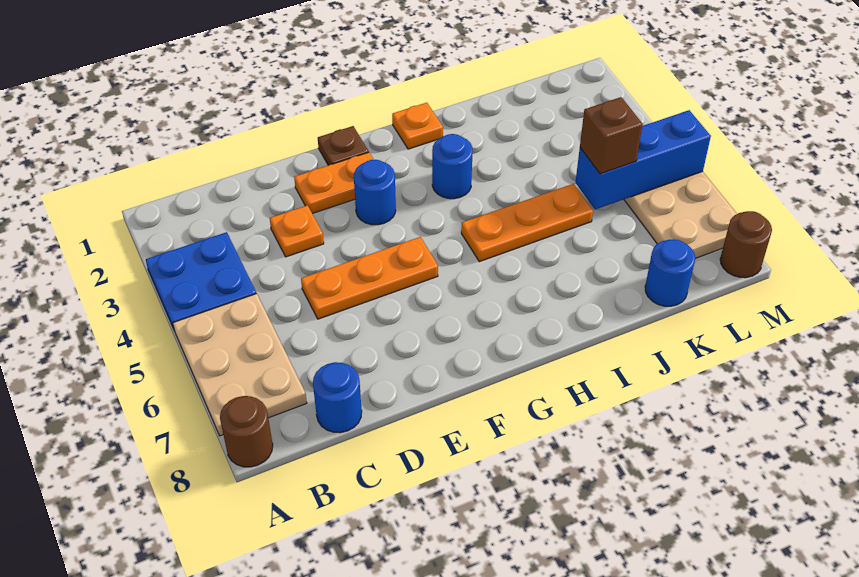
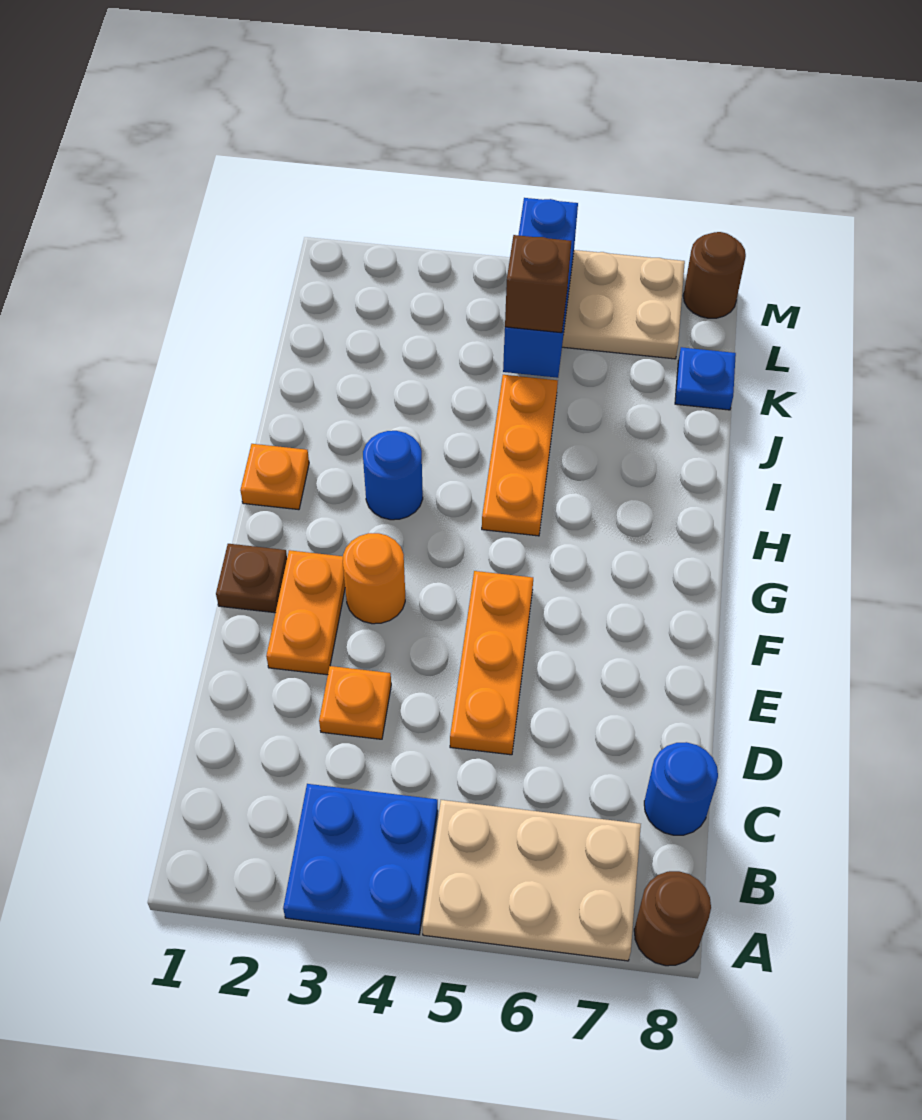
blue round brick F3 level 1 -> orange round brick F3 level 1
blue round brick K8 level 1 -> blue plate K8 level 1

